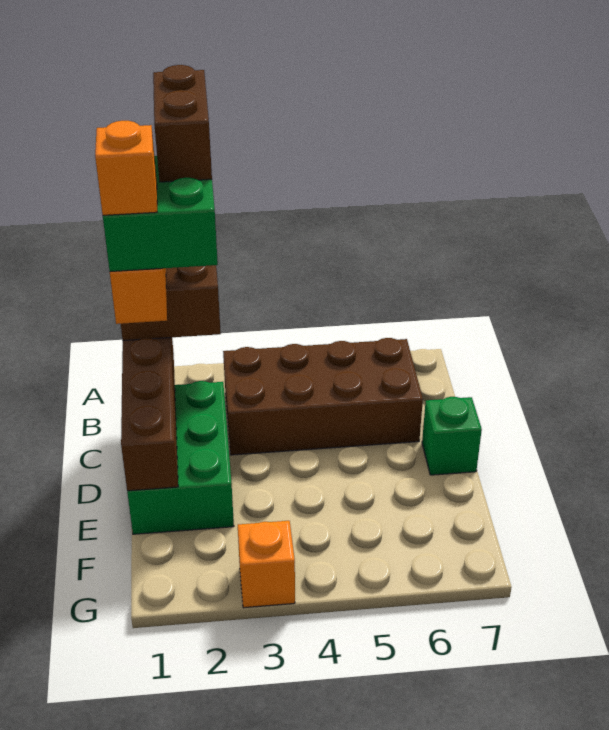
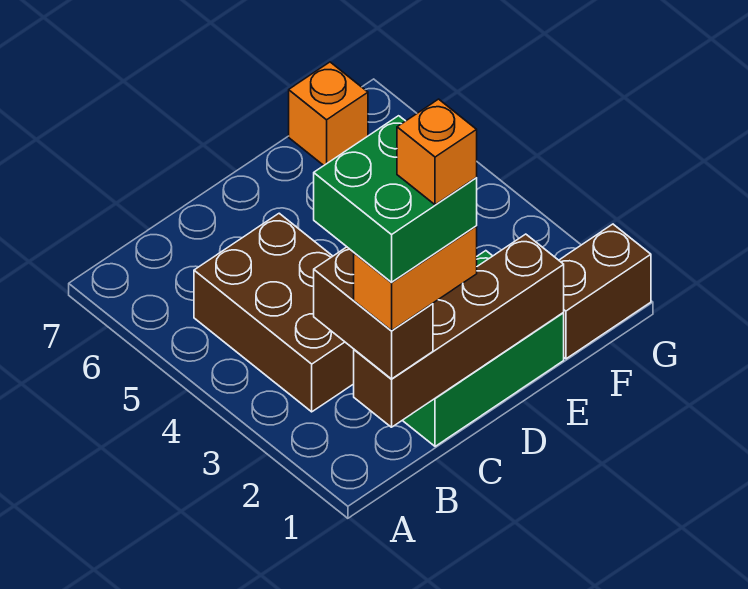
brown brick A2:B2 level 6 -> brown brick F1:G1 level 1
brown brick B3:C6 level 1 -> brown brick B3:C5 level 1
green brick D7 level 1 -> none
orange brick G3 level 1 -> orange brick F7 level 1

